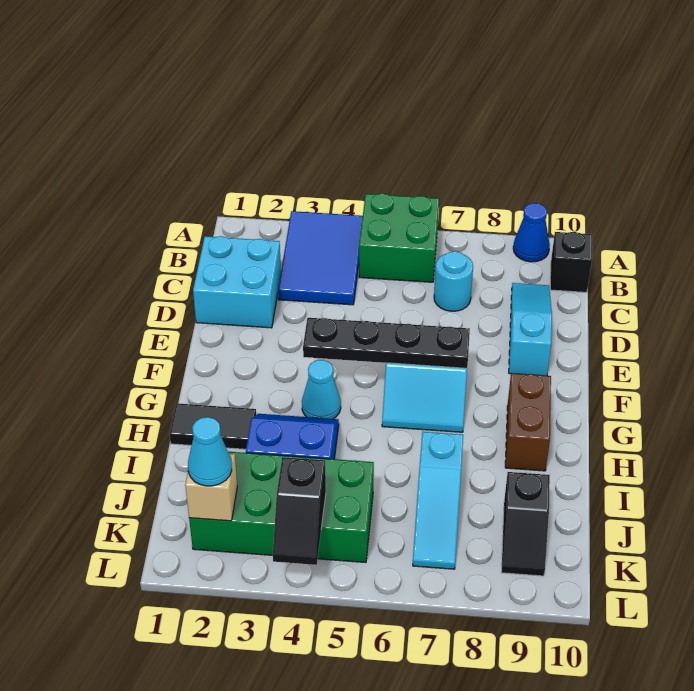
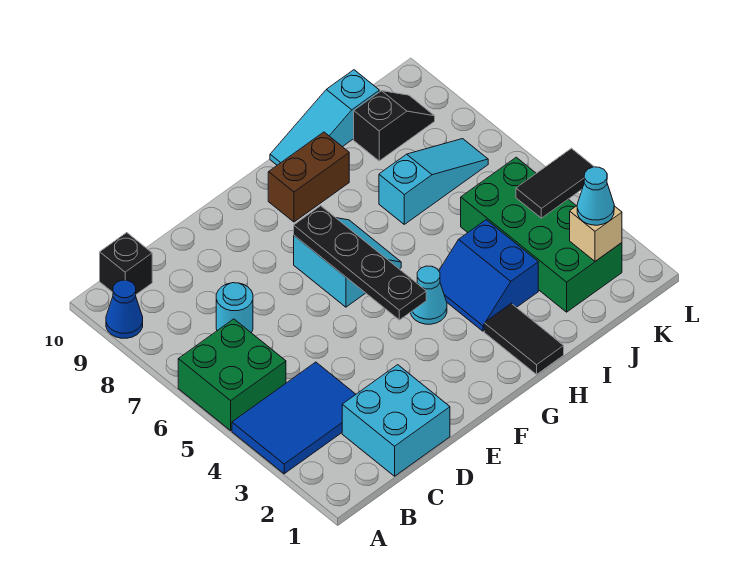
cyan slope C9:E9 level 1 top E -> cyan slope H10:J10 level 1 top J
black slope K4:L4 level 2 top K -> black tile K4:L4 level 2

